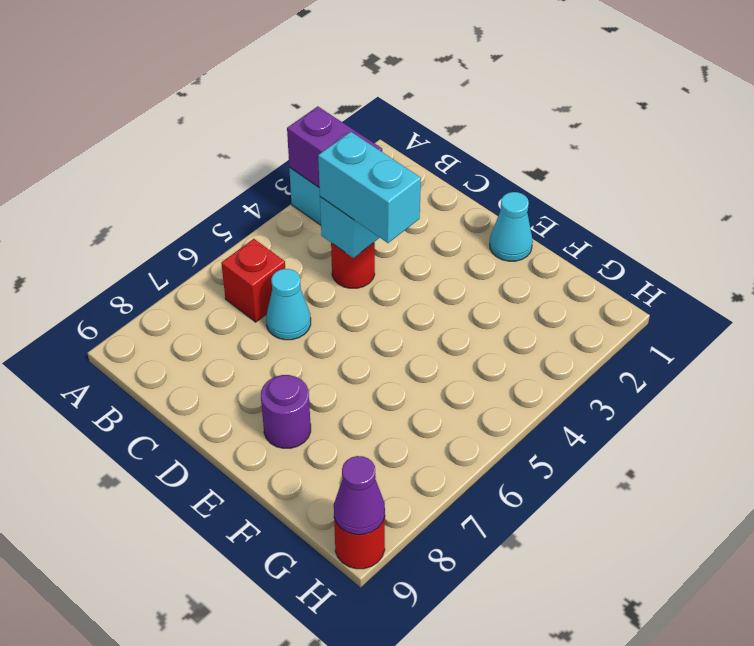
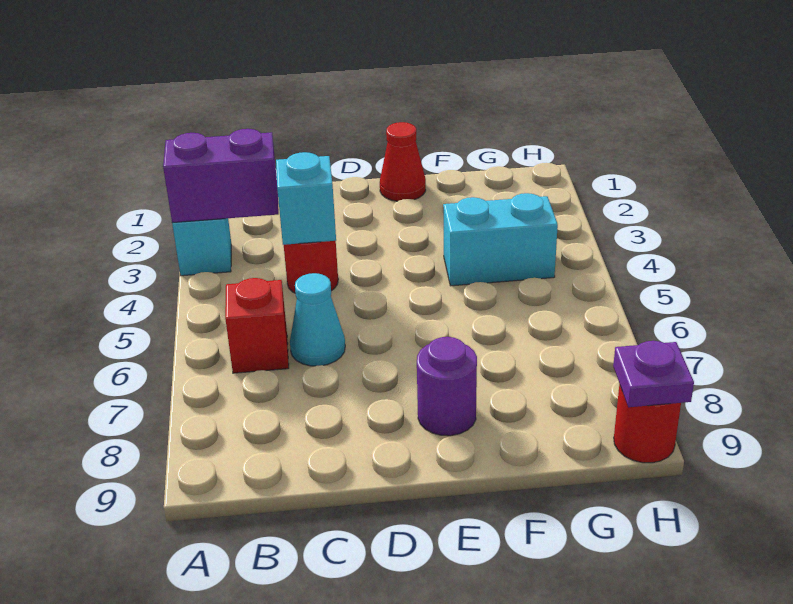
cyan brick C4:D4 level 3 -> cyan brick F4:G4 level 1
cyan cone E1 level 1 -> red cone E1 level 1
purple cone H9 level 2 -> purple plate H9 level 2

